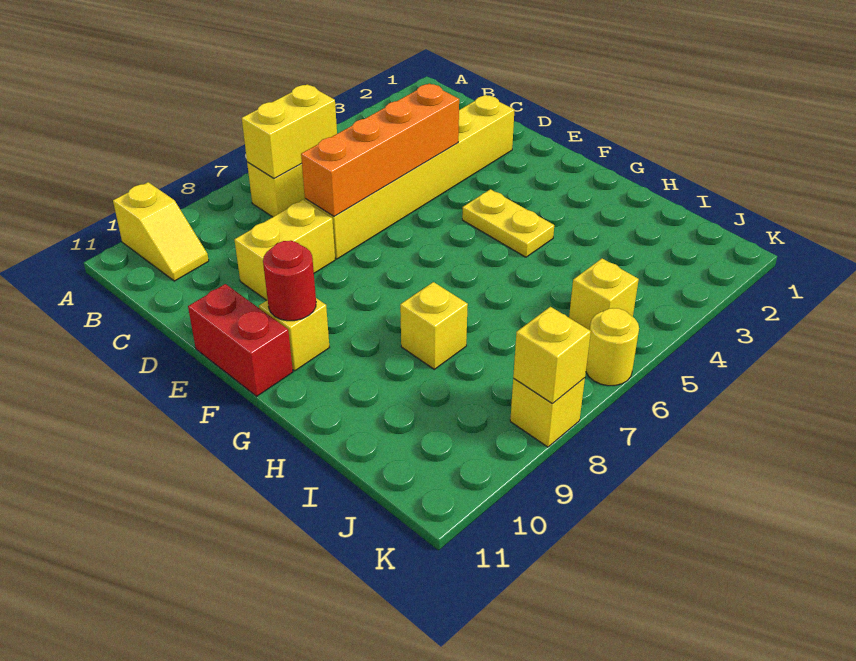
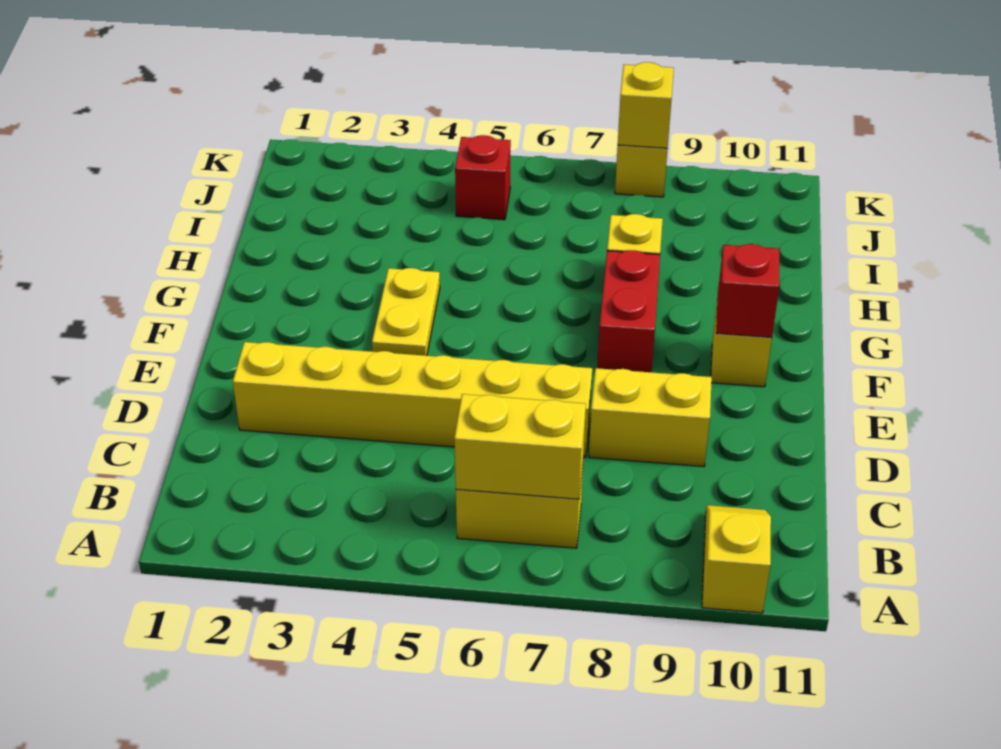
orange brick D4:D7 level 2 -> none
red brick E11:F11 level 1 -> red brick F8:G8 level 1
red round brick F10 level 2 -> red brick F10 level 2
yellow brick J5 level 1 -> red brick J5 level 1
yellow round brick K6 level 1 -> none

